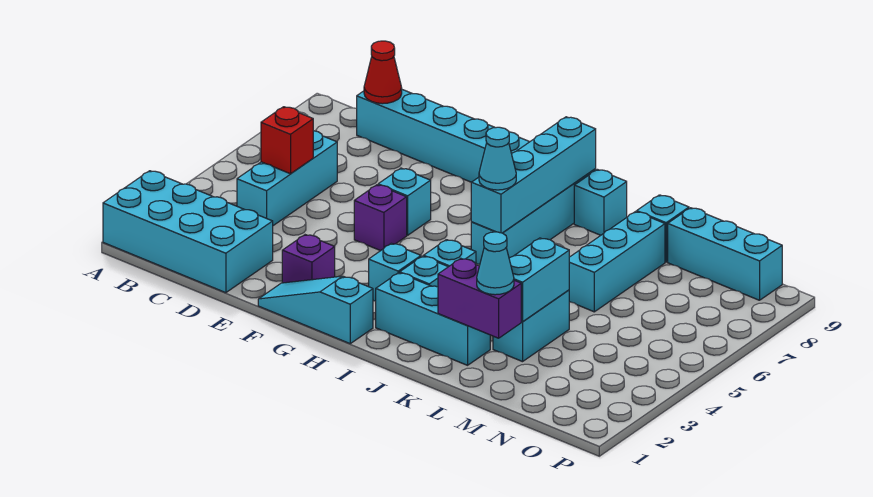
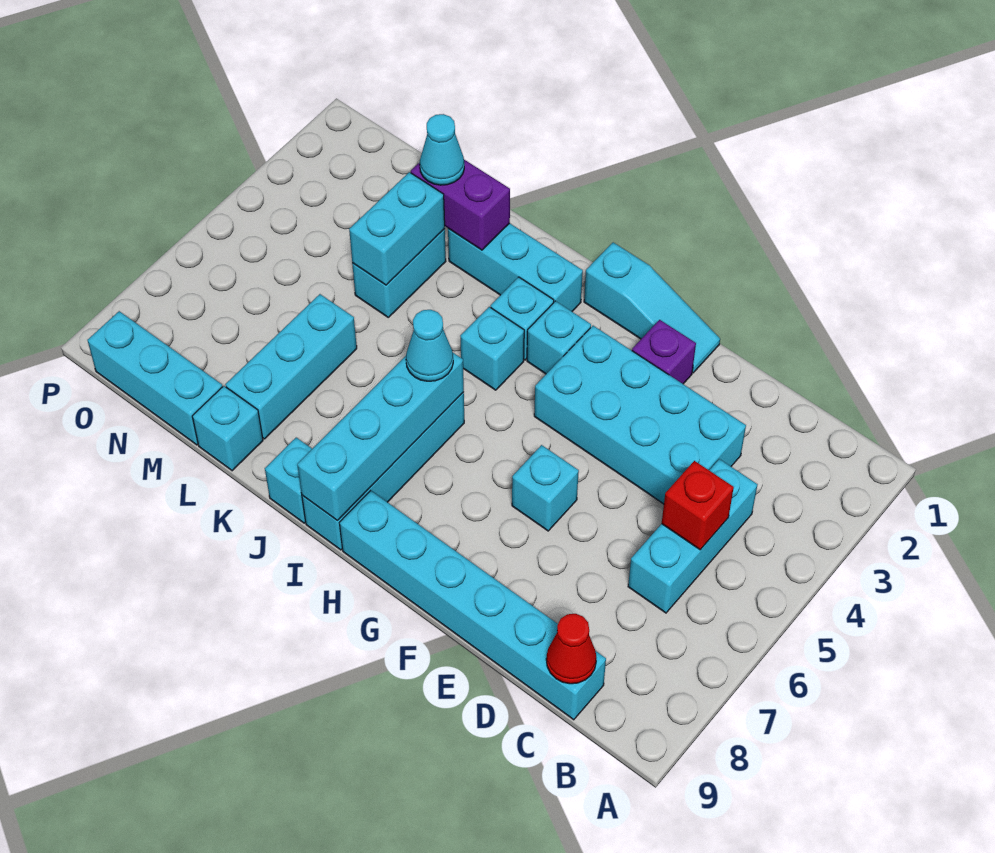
cyan brick A1:D2 level 1 -> cyan brick D3:G4 level 1
purple brick F5 level 1 -> none

